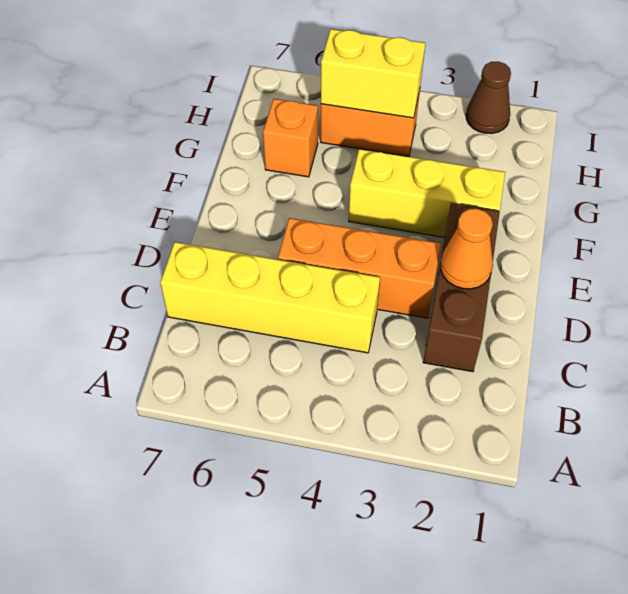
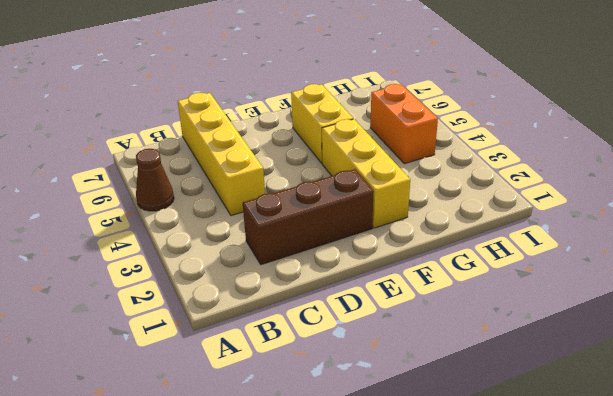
orange cone D2 level 2 -> none
orange brick D3:D5 level 1 -> none
orange brick G6 level 1 -> none
yellow brick H4:H5 level 2 -> yellow brick F5:F6 level 1
brown cone I2 level 1 -> brown cone A5 level 1

